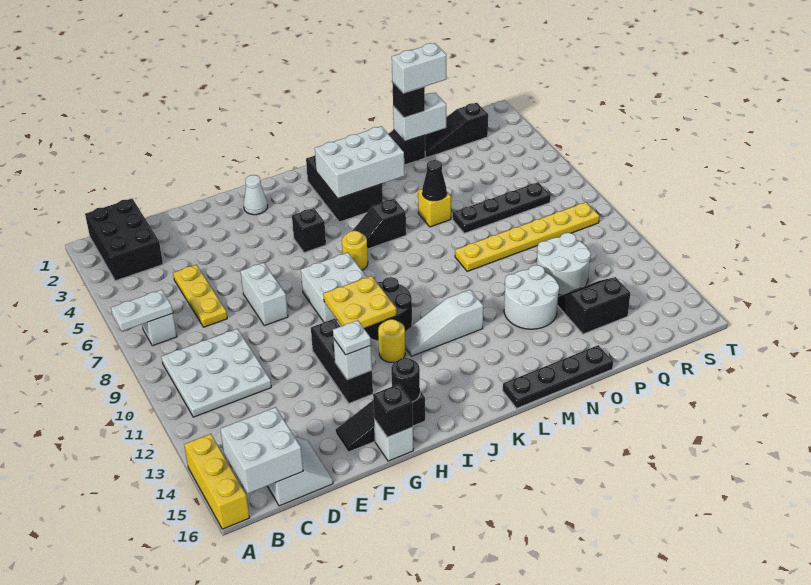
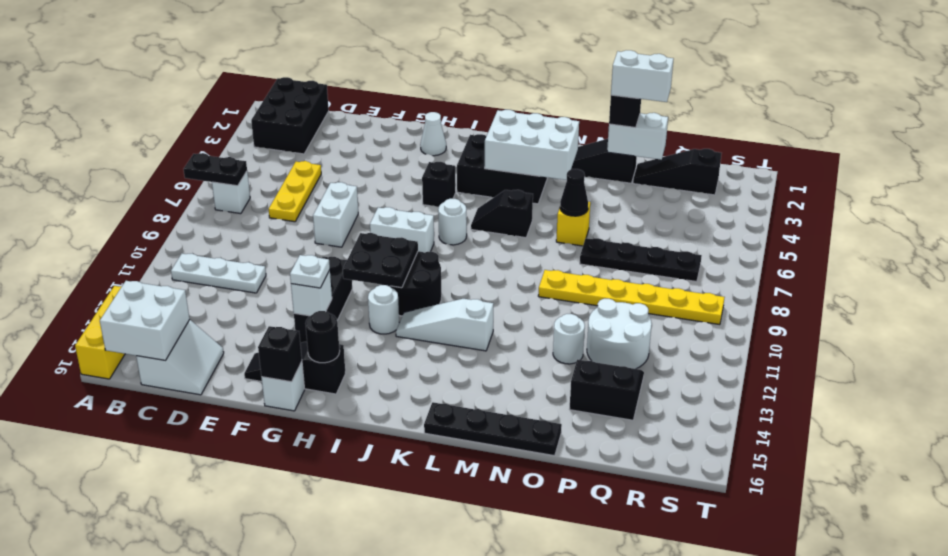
white plate A7:B7 level 2 -> black plate A7:B7 level 2
white plate B9:D11 level 1 -> white plate B11:D11 level 1
white brick H8:I9 level 1 -> white brick H8:I8 level 1
yellow plate H10:I11 level 2 -> black plate H10:I11 level 2
yellow round brick I12 level 1 -> white round brick I12 level 1
yellow round brick J7 level 1 -> white round brick J7 level 1
black brick K2:L4 level 1 -> black brick J3:L4 level 1
white round brick N12:O13 level 1 -> white round brick O12 level 1

